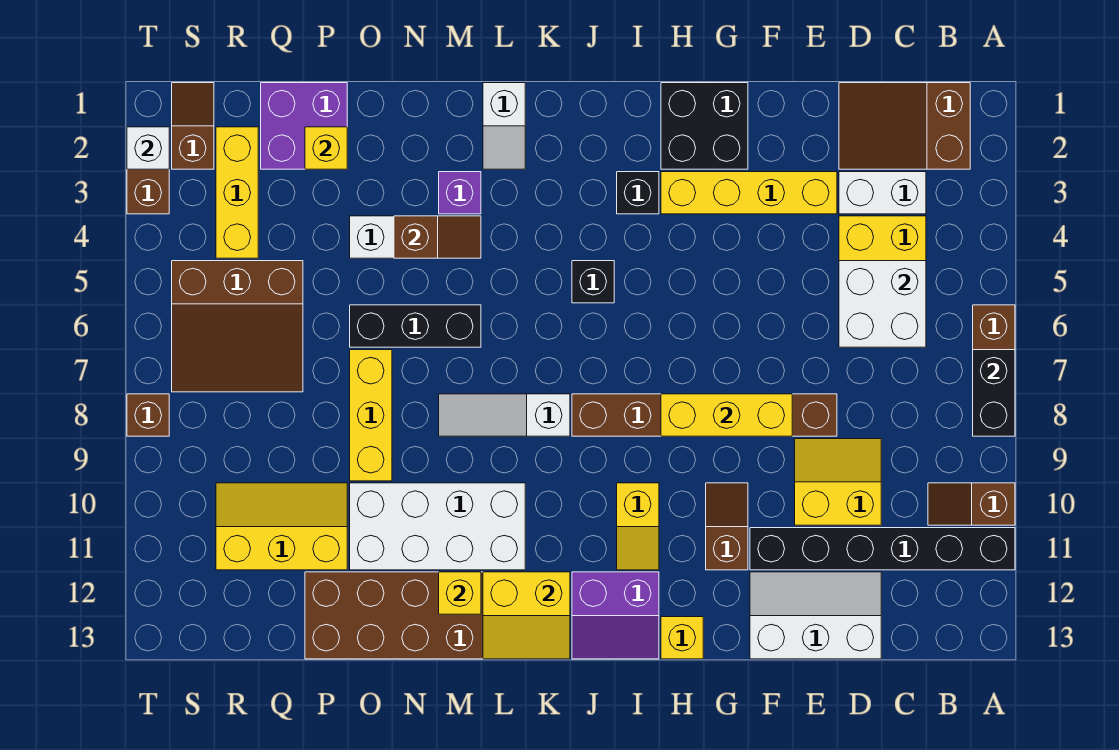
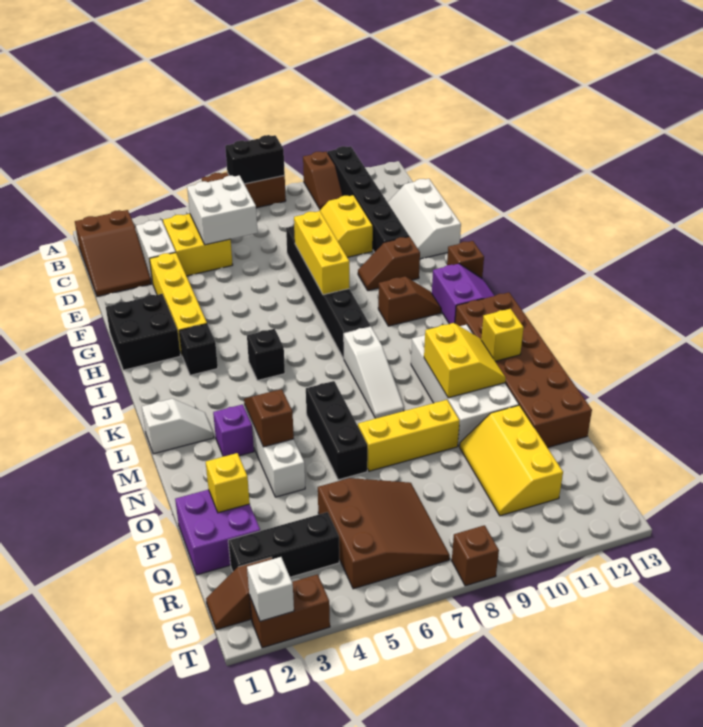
brown brick E8:J8 level 1 -> black brick E8:J8 level 1
yellow brick H13 level 1 -> brown brick H13 level 1
yellow slope I10:I11 level 1 top 10 -> brown slope I10:I11 level 1 top 10
yellow slope K12:L13 level 2 top 12 -> yellow slope M10:N11 level 2 top 10
yellow brick R2:R4 level 1 -> black brick R2:R4 level 1

